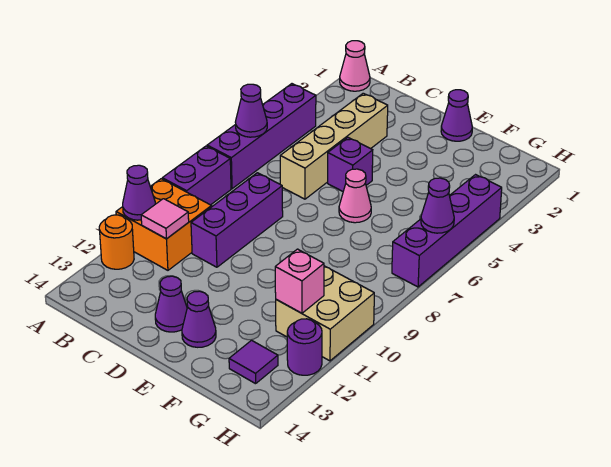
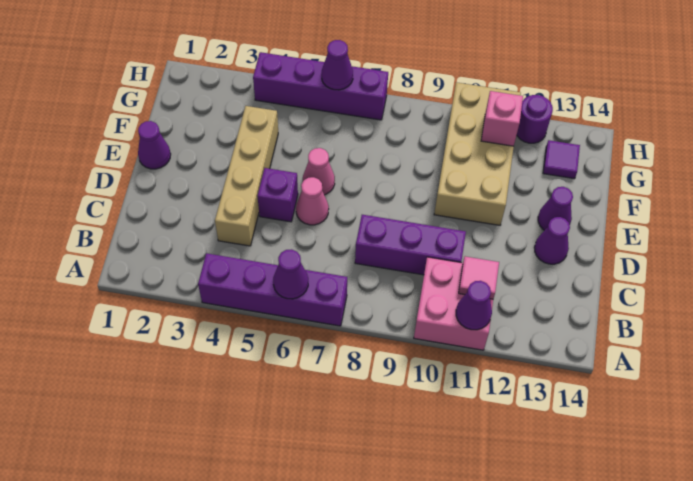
pink cone A1 level 1 -> pink cone D6 level 1
purple brick A8:A9 level 1 -> none
orange brick A10:B11 level 1 -> pink brick A10:B11 level 1
orange round brick A12 level 1 -> none
tan brick C3:C6 level 1 -> tan brick C4:F4 level 1
tan brick G10:H11 level 1 -> tan brick E10:H11 level 1

